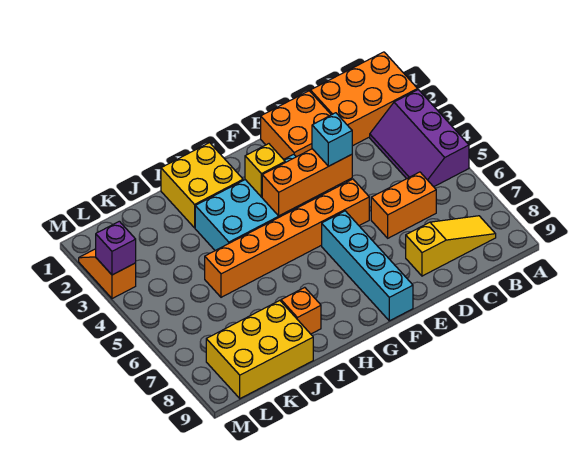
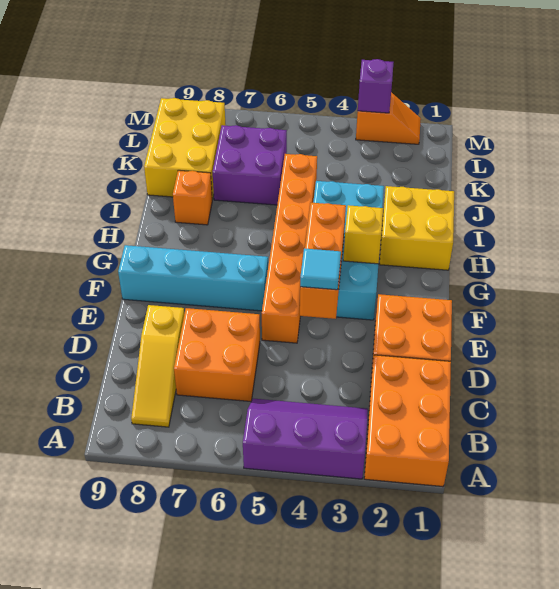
orange brick C6:D6 level 1 -> orange brick C6:D7 level 1
cyan brick E4 level 3 -> cyan tile E4 level 3
none -> purple brick J6:K7 level 1

